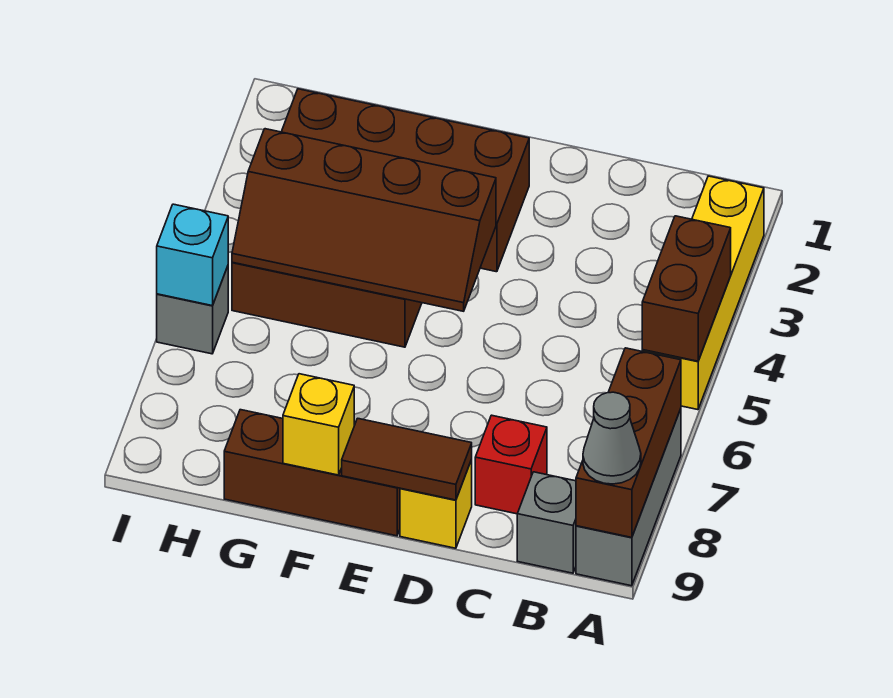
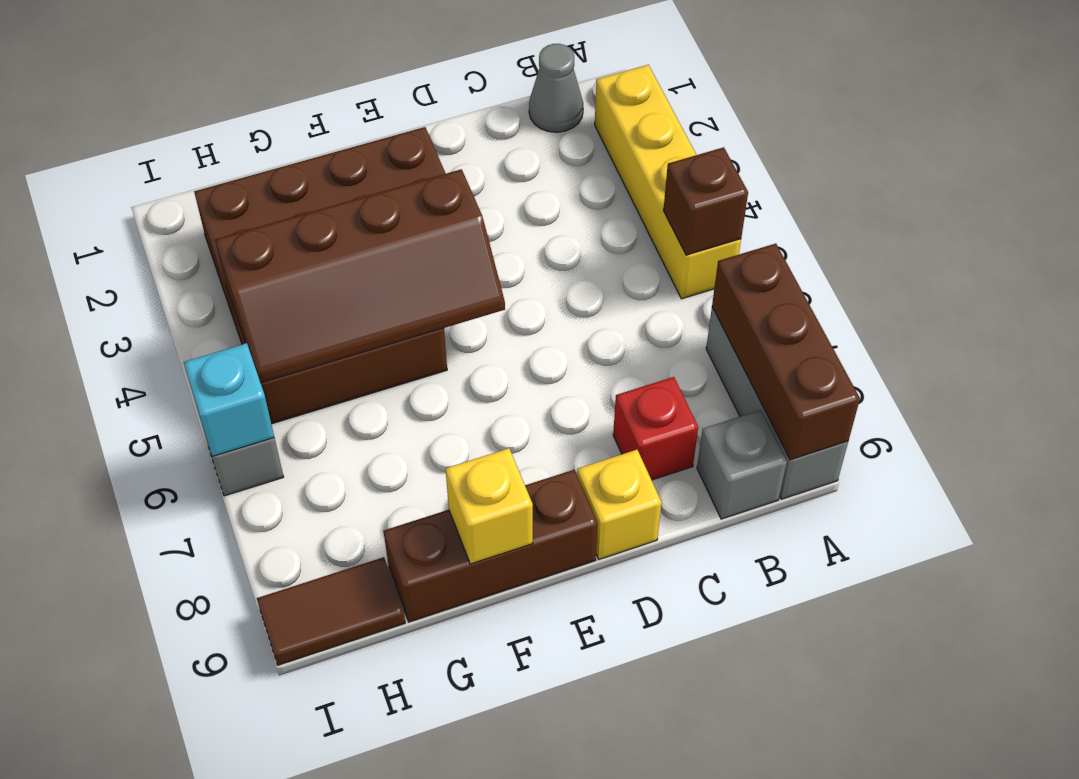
brown brick A4:A5 level 2 -> brown brick A5 level 2
grey cone A9 level 3 -> grey cone B1 level 1
brown tile D9:E9 level 2 -> brown tile H9:I9 level 1

